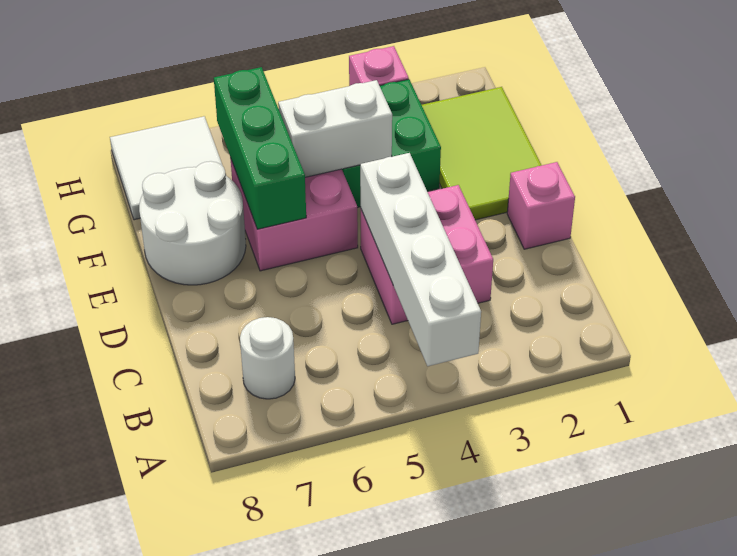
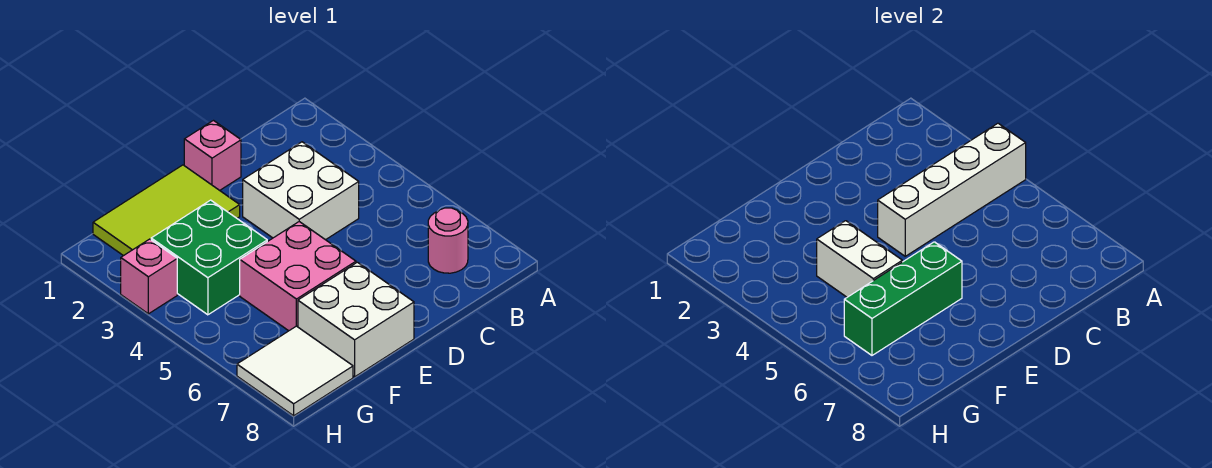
white round brick B7 level 1 -> pink round brick B7 level 1
pink brick C3:D4 level 1 -> white brick C3:D4 level 1
white round brick E7:F8 level 1 -> white brick E7:F8 level 1

